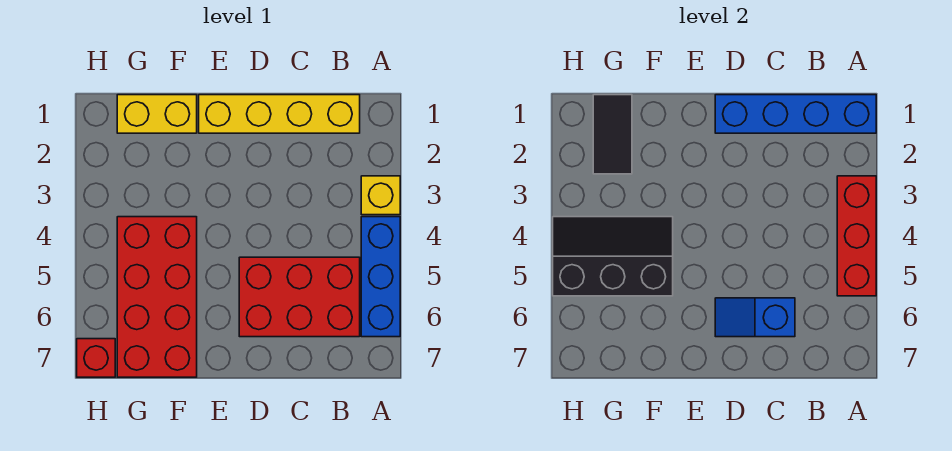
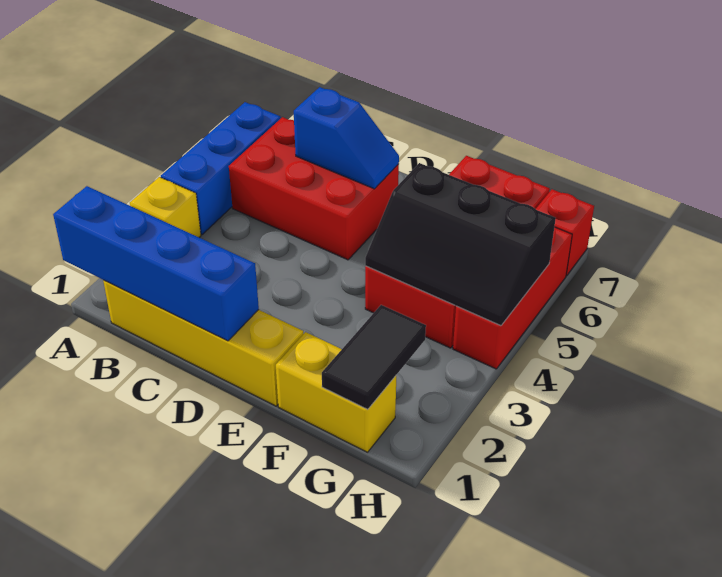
red brick A3:A5 level 2 -> red brick H4:H6 level 1

